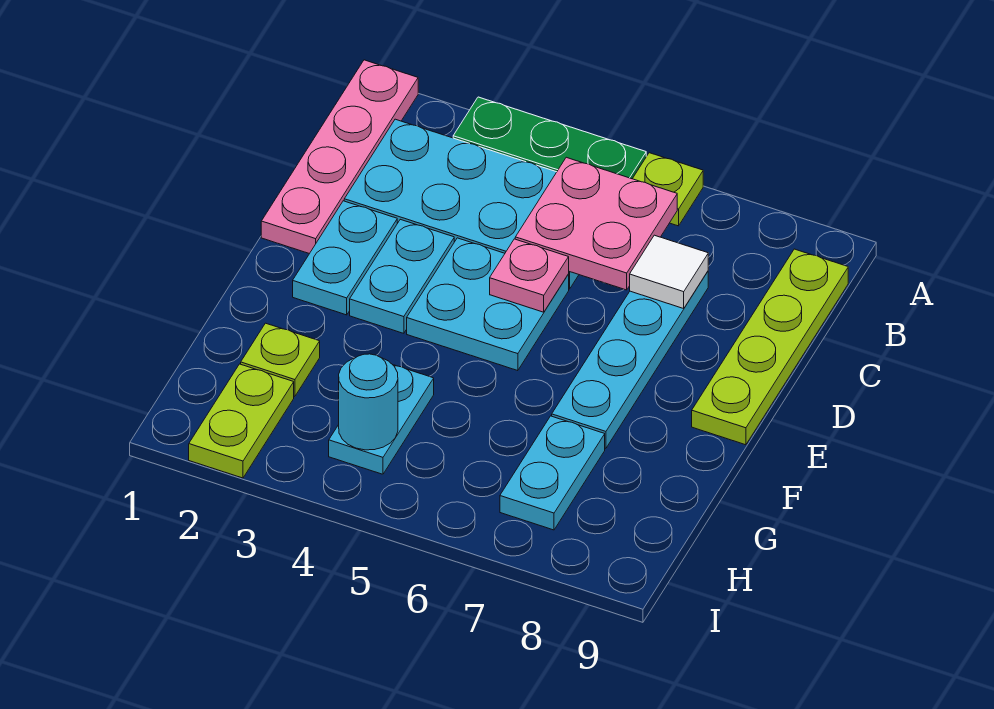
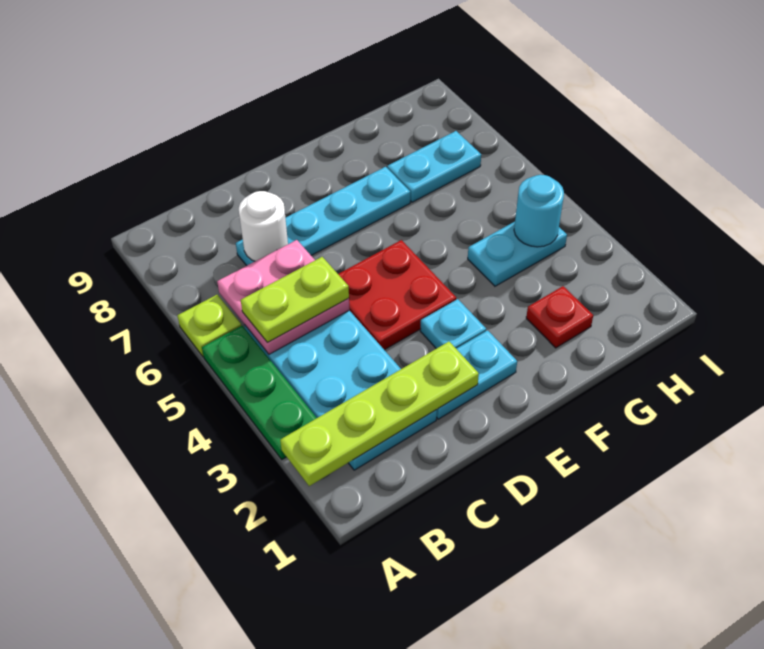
pink plate A1:D1 level 1 -> none
lime plate B9:E9 level 1 -> lime plate A2:D2 level 2
white tile C7 level 2 -> white round brick C7 level 2
cyan plate D3:E3 level 1 -> cyan plate E3 level 1
cyan plate D4:E5 level 1 -> red plate D4:E5 level 1
pink plate D5 level 2 -> none
lime plate G2 level 1 -> red plate G2 level 1
lime plate H2:I2 level 1 -> lime plate B5:C5 level 3

